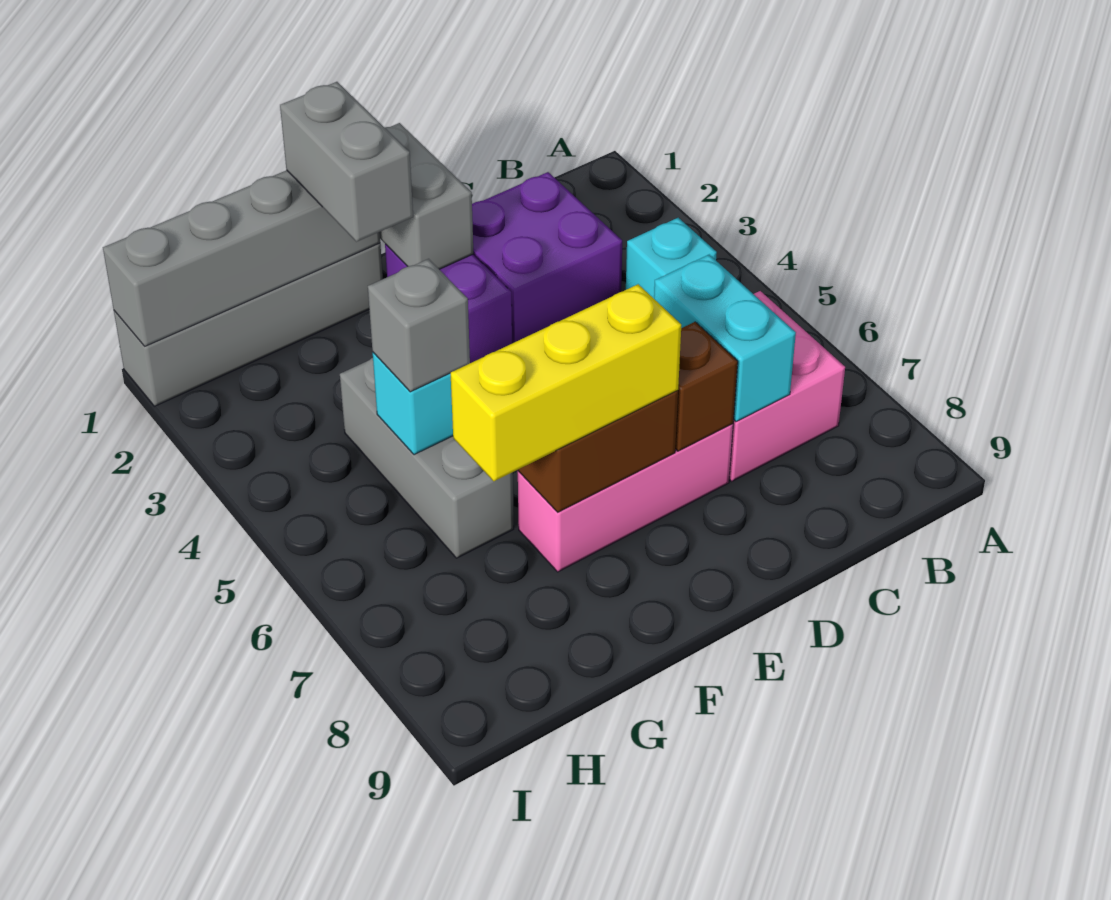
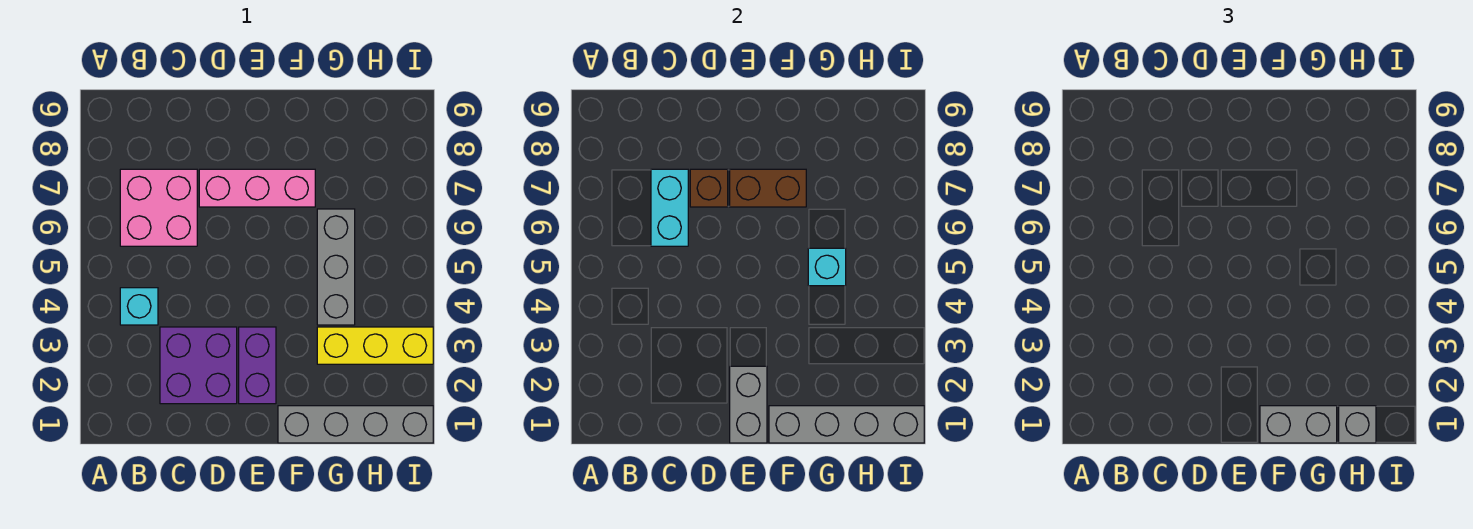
yellow brick E7:G7 level 3 -> yellow brick G3:I3 level 1
grey brick F1:F2 level 3 -> grey brick F1:G1 level 3
grey brick G5 level 3 -> grey brick H1 level 3

